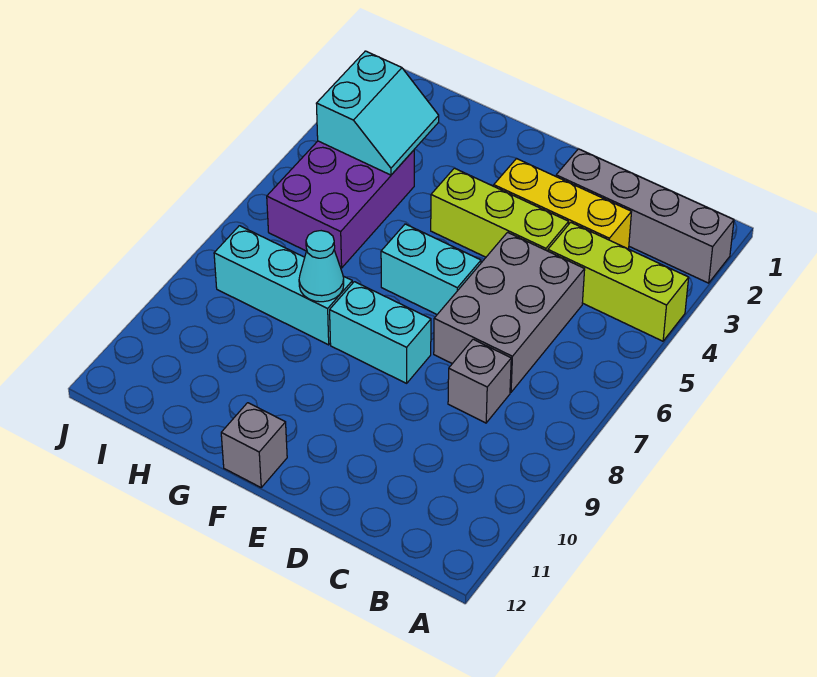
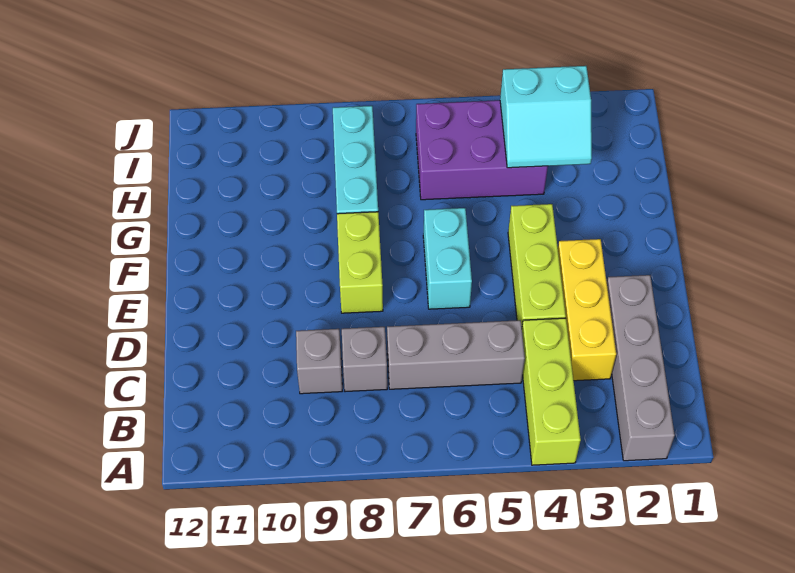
grey brick C5:D7 level 1 -> grey brick C5:C7 level 1
cyan brick E8:F8 level 1 -> lime brick E8:F8 level 1
grey brick F12 level 1 -> grey brick C9 level 1
cyan cone G8 level 2 -> none

